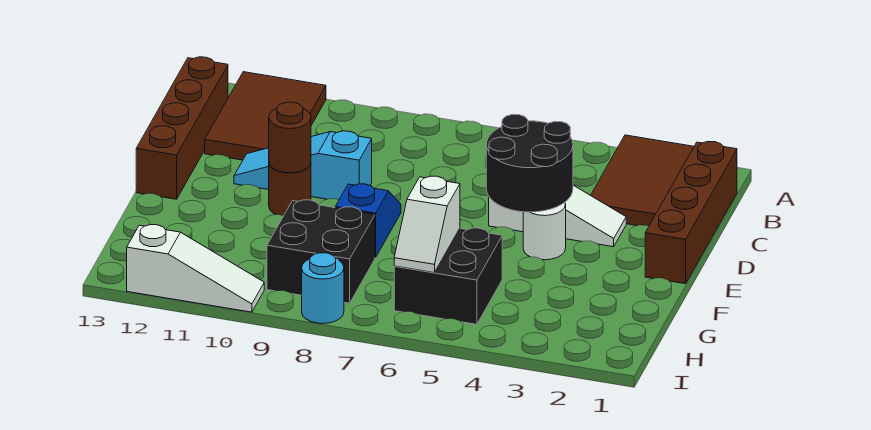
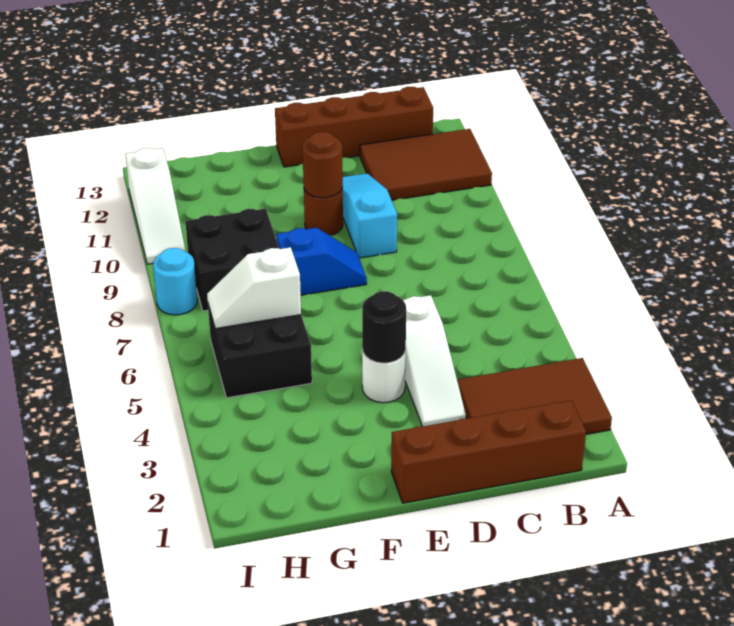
black round brick D4:E5 level 2 -> black round brick E4 level 2

